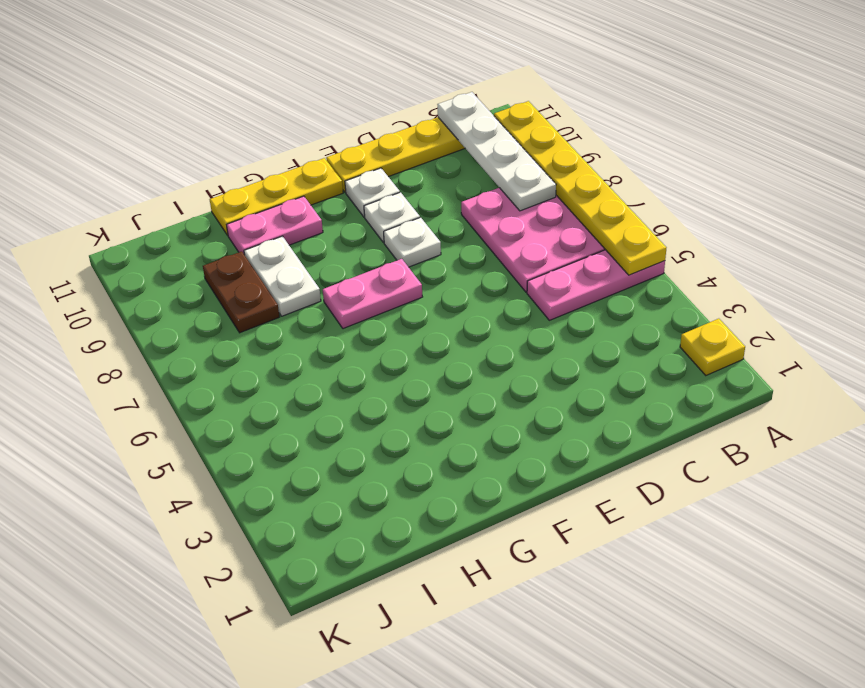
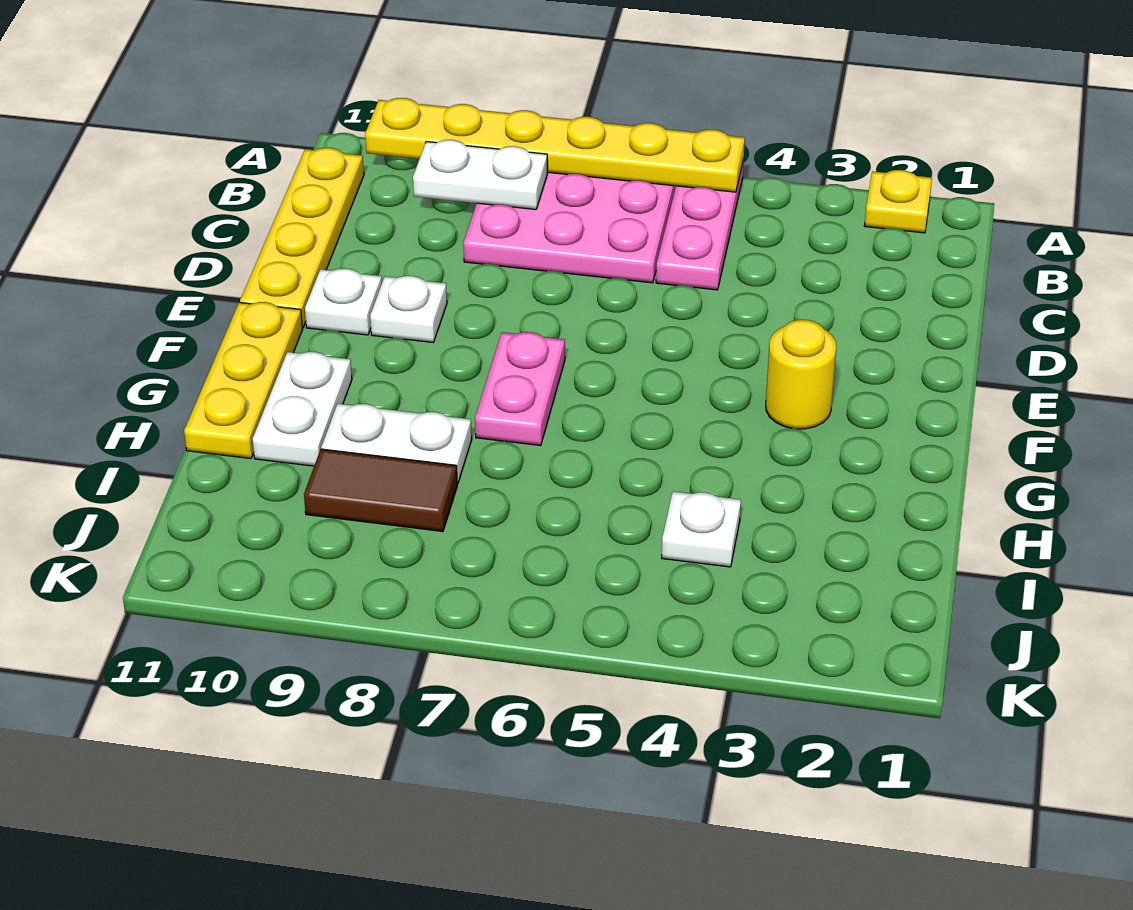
white plate B8:B11 level 2 -> white plate B8:B9 level 2
white plate E8 level 1 -> white plate I4 level 1
none -> yellow round brick F3 level 1
pink plate G10:H10 level 1 -> white plate G10:H10 level 1
brown plate I8:I9 level 1 -> brown tile I8:I9 level 1

